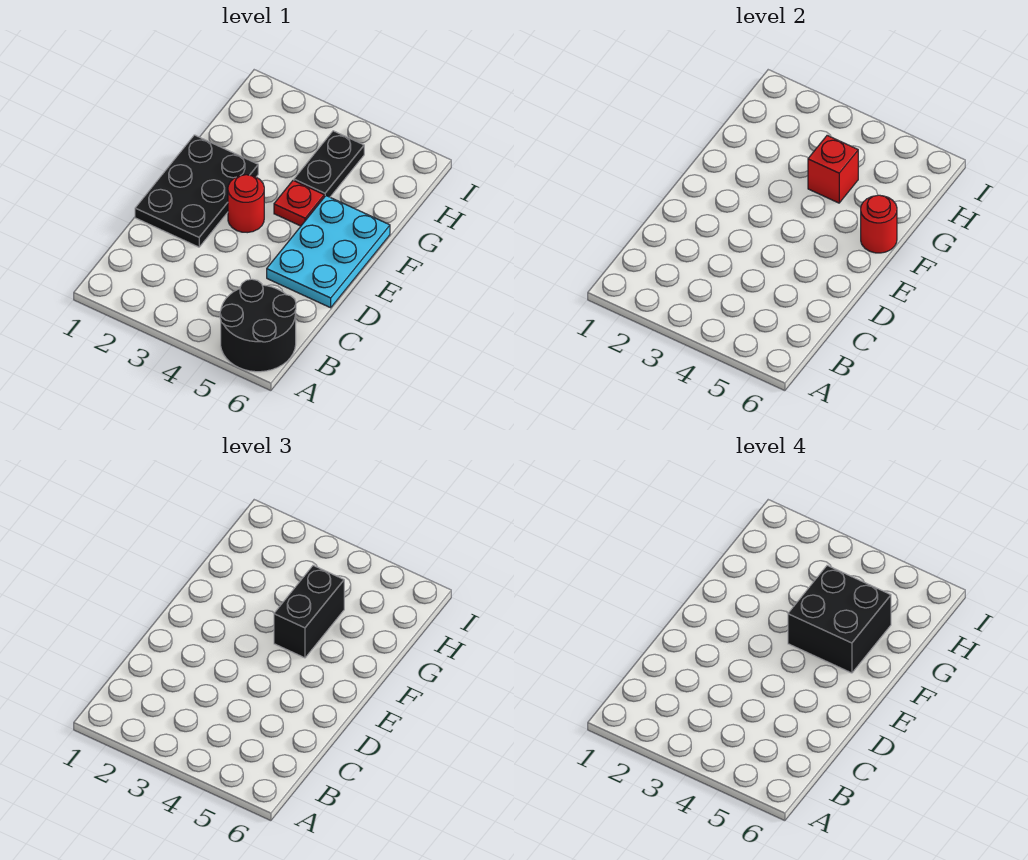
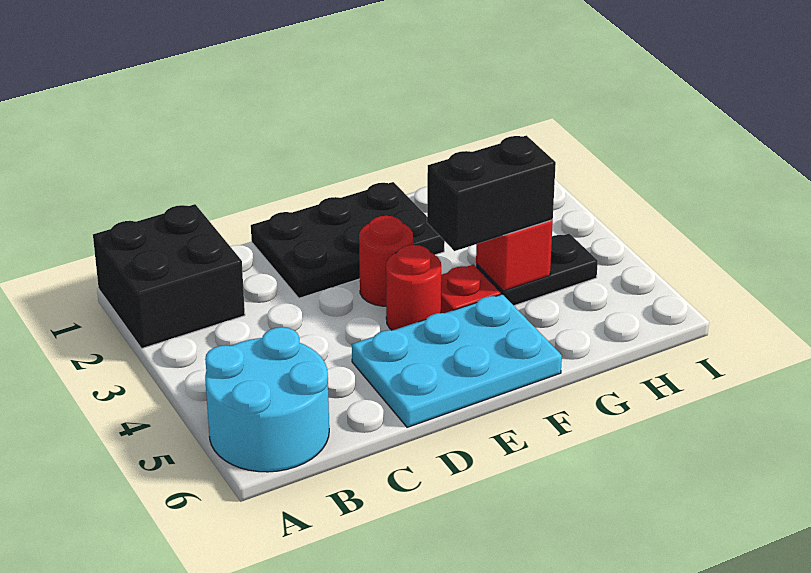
black round brick A5:B6 level 1 -> cyan round brick A5:B6 level 1
black brick F4:G5 level 4 -> black brick A1:B2 level 1
red round brick F6 level 2 -> red round brick E4 level 1

